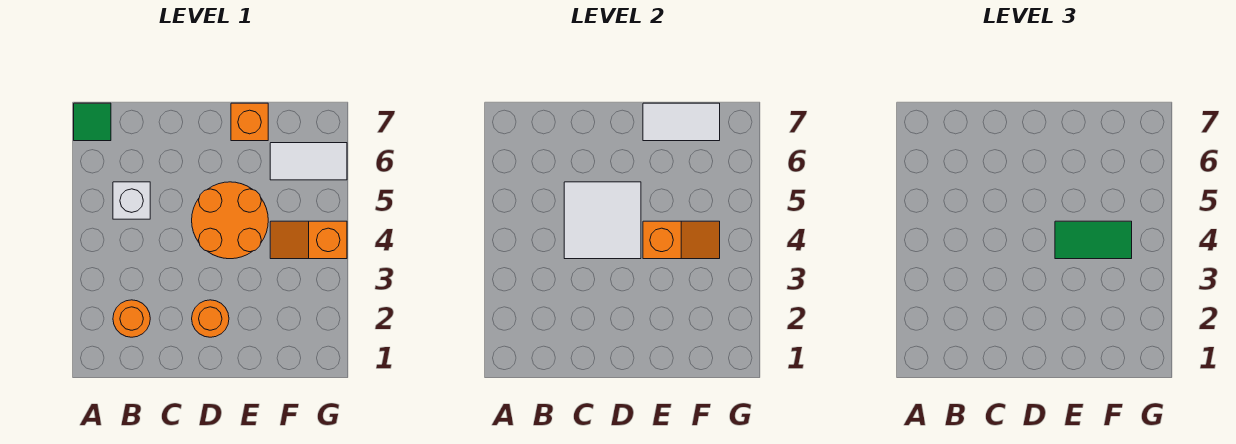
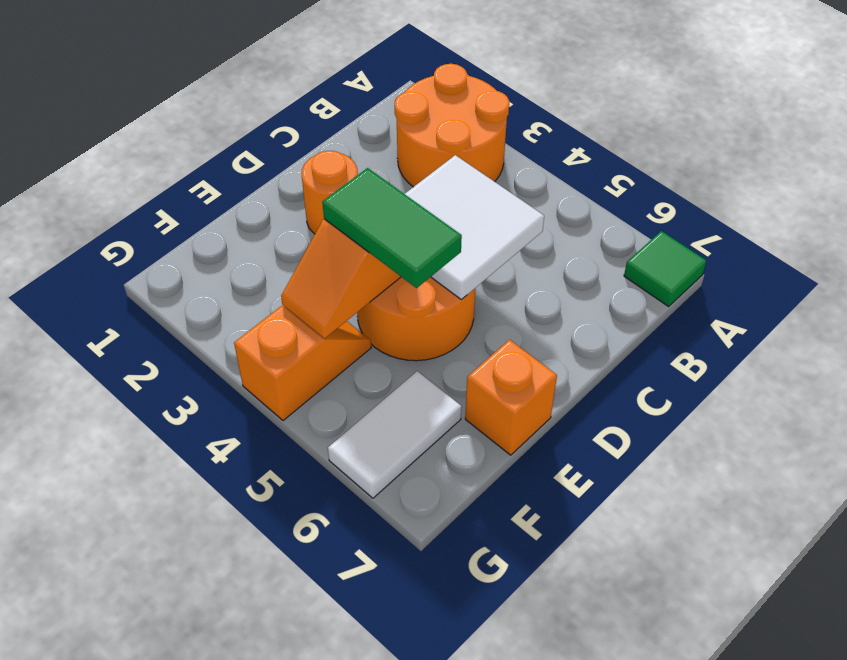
orange round brick B2 level 1 -> orange round brick A2:B3 level 1
white brick B5 level 1 -> none
green tile E4:F4 level 3 -> green tile E4:E5 level 3
white tile E7:F7 level 2 -> none

